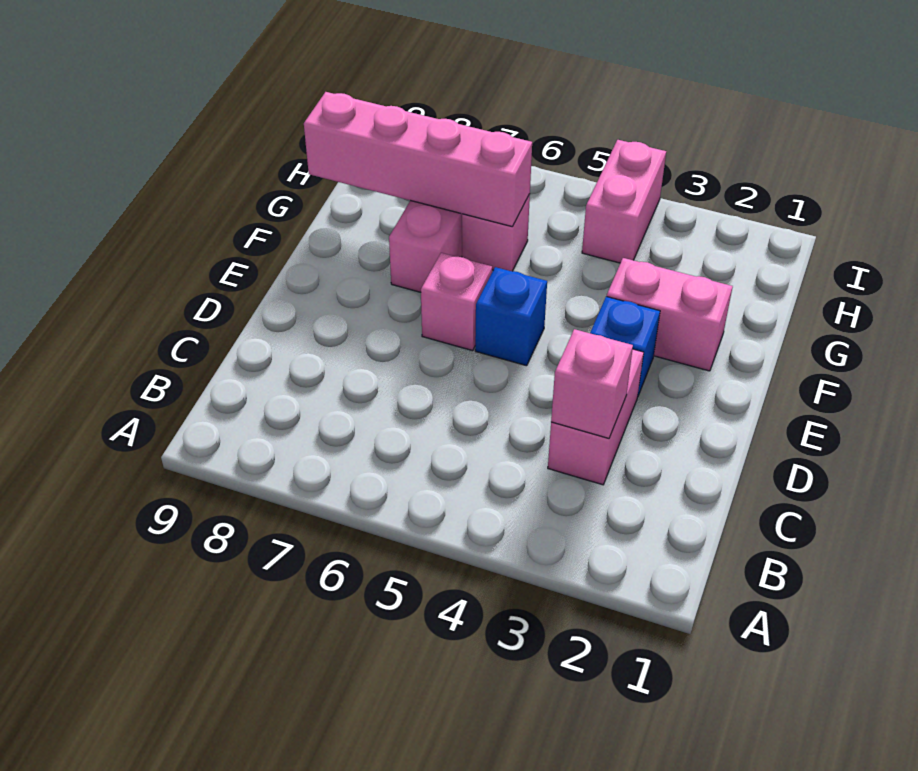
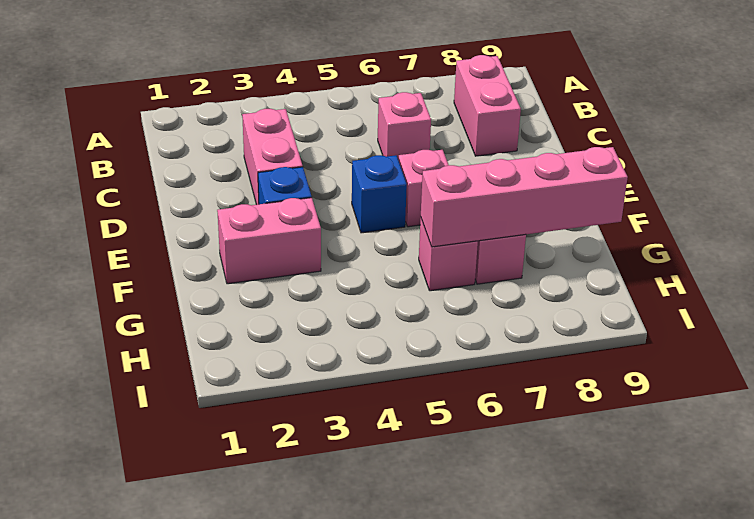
pink brick C3 level 2 -> pink brick C6 level 1
pink brick H4:I4 level 1 -> pink brick B8:C8 level 1

